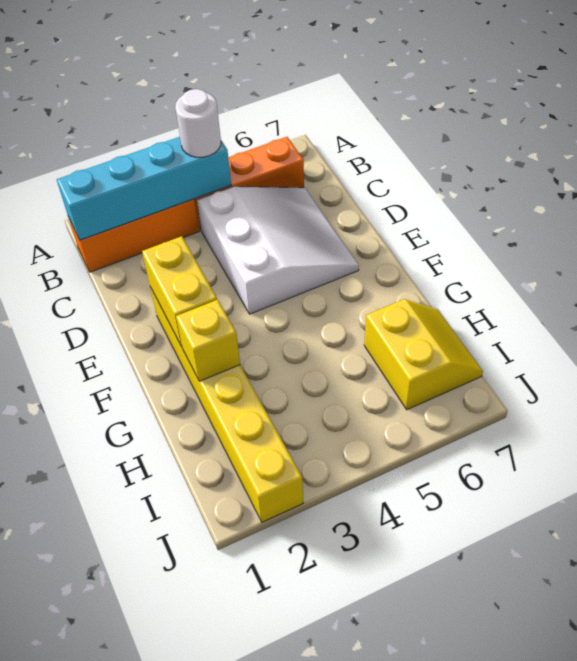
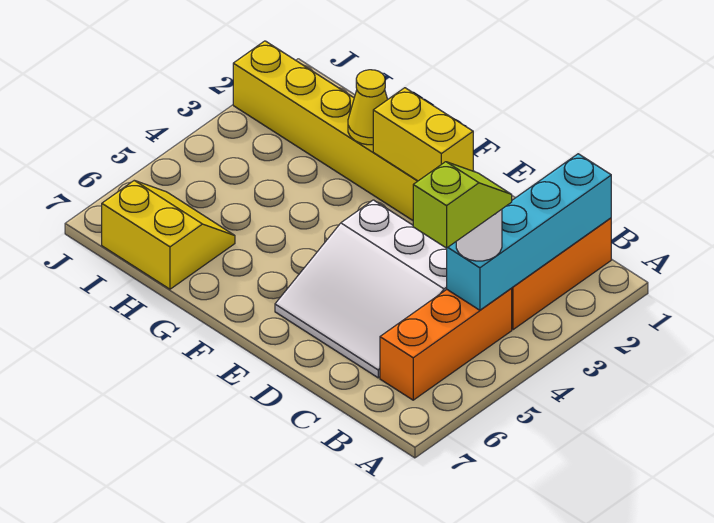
none -> lime slope B4:B5 level 4 top 5
yellow brick G2 level 2 -> yellow cone G2 level 2
yellow slope H6:I7 level 1 top 6 -> yellow slope H6:I7 level 1 top 7

